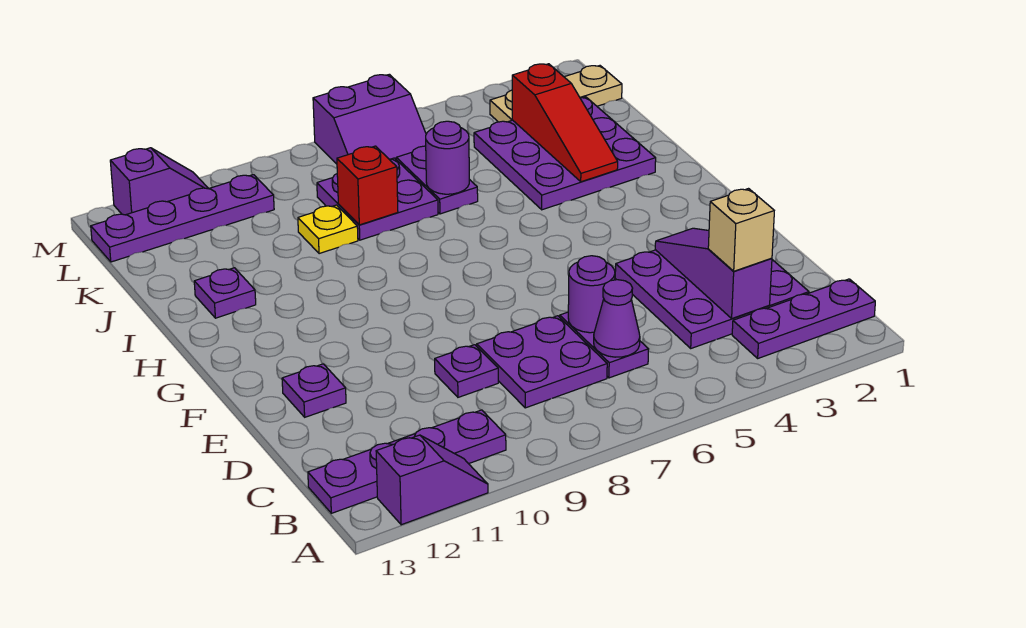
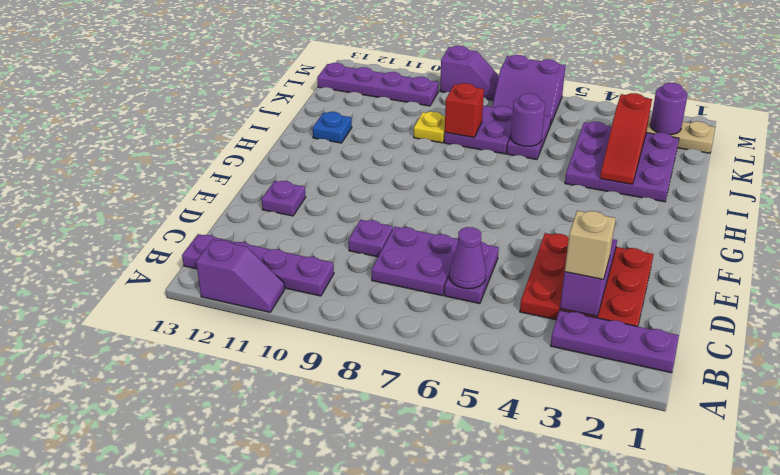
purple plate C2:E4 level 1 -> red plate C2:E4 level 1
purple round brick D6 level 2 -> purple round brick L2 level 2
purple plate I12 level 1 -> blue plate I12 level 1
purple slope M11:M12 level 1 top 12 -> purple slope M8:M9 level 1 top 9

